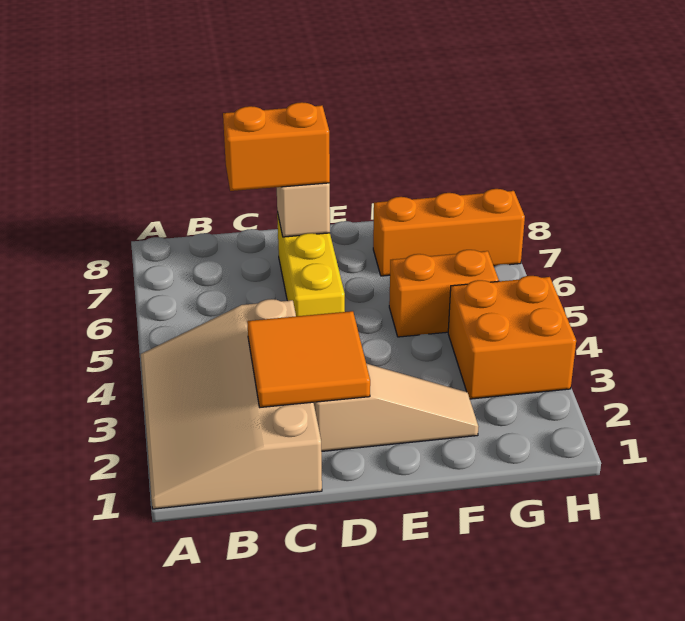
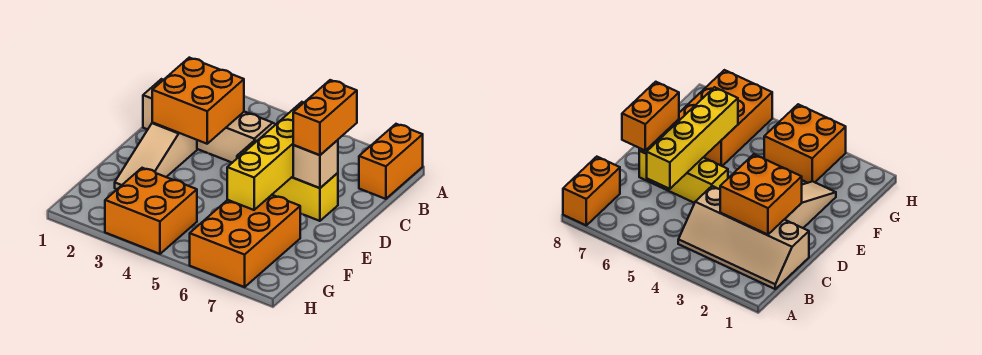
tan slope A1:C4 level 1 top C -> tan slope B1:C4 level 1 top C
orange tile C2:D3 level 2 -> orange brick C2:D3 level 2
none -> yellow brick C6:F6 level 2
orange brick F5:G5 level 1 -> orange brick A8:B8 level 1
orange brick F7:H7 level 1 -> orange brick F6:H7 level 1

